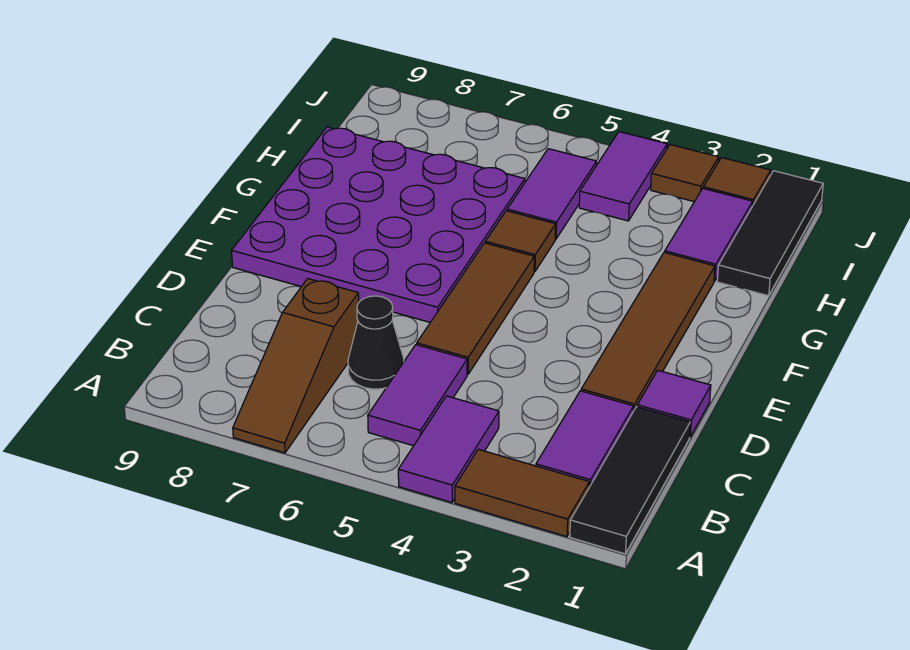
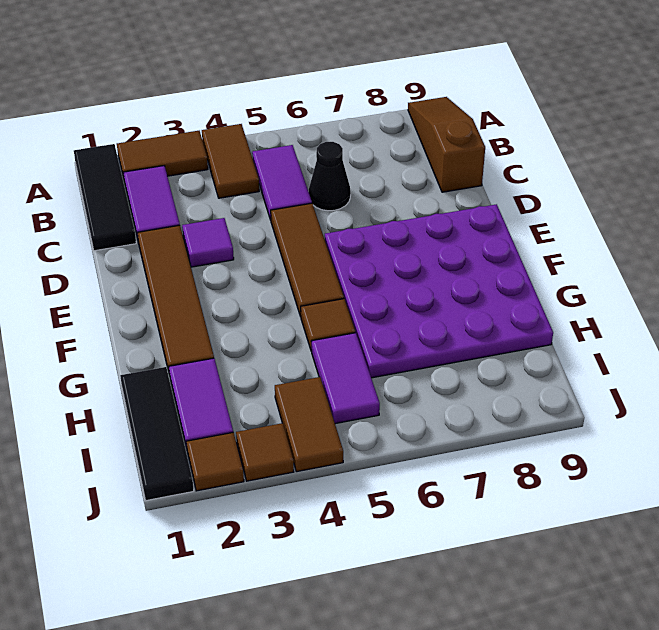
purple tile A4:B4 level 1 -> brown tile A4:B4 level 1
brown slope A7:C7 level 1 top C -> brown slope A9:C9 level 1 top C
purple tile D1 level 1 -> purple tile D3 level 1
purple tile I4:J4 level 1 -> brown tile I4:J4 level 1

